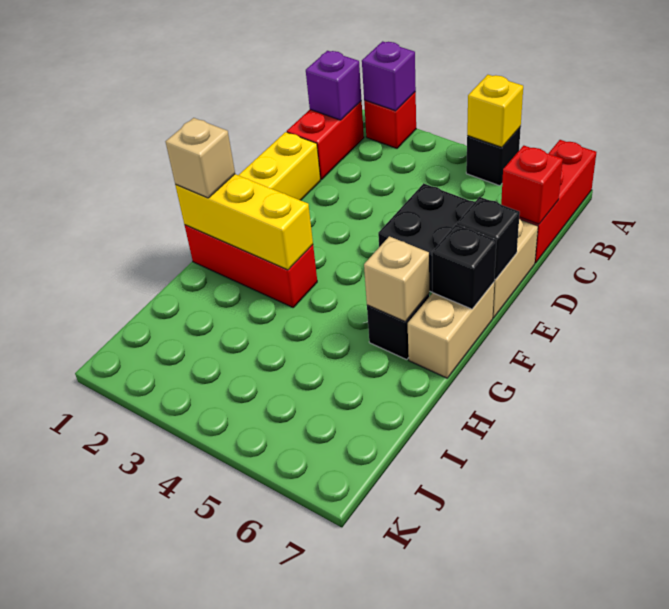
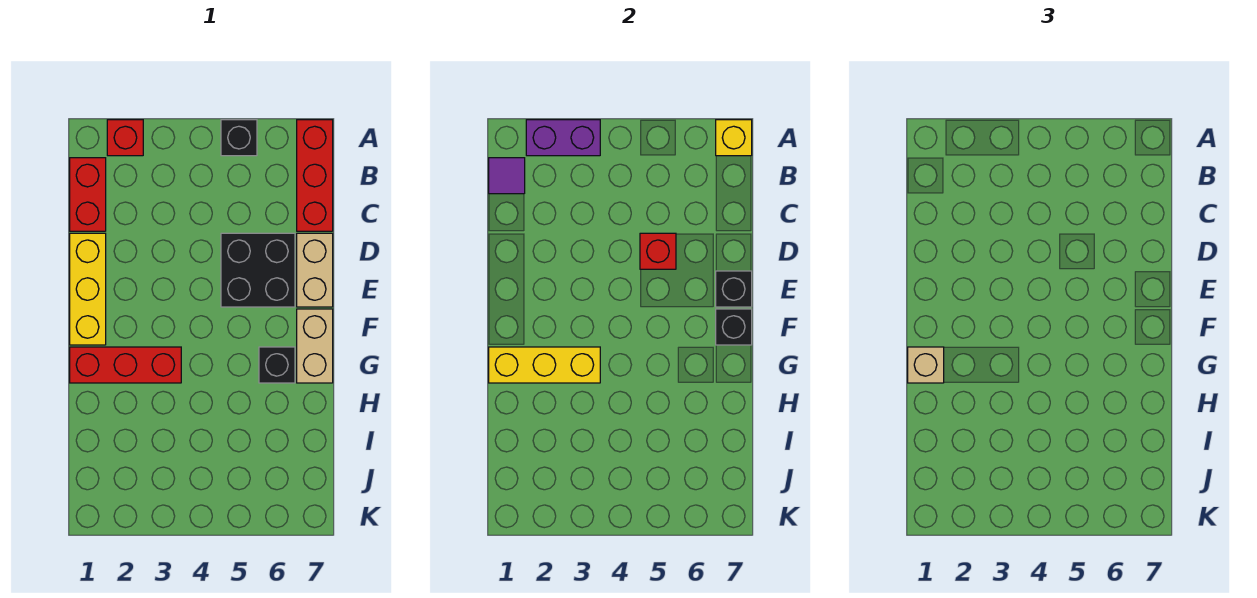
purple brick A2 level 2 -> purple brick A2:A3 level 2
yellow brick A5 level 2 -> yellow brick A7 level 2
purple brick B1 level 2 -> purple tile B1 level 2
red brick C7 level 2 -> red brick D5 level 2
tan brick G6 level 2 -> none

